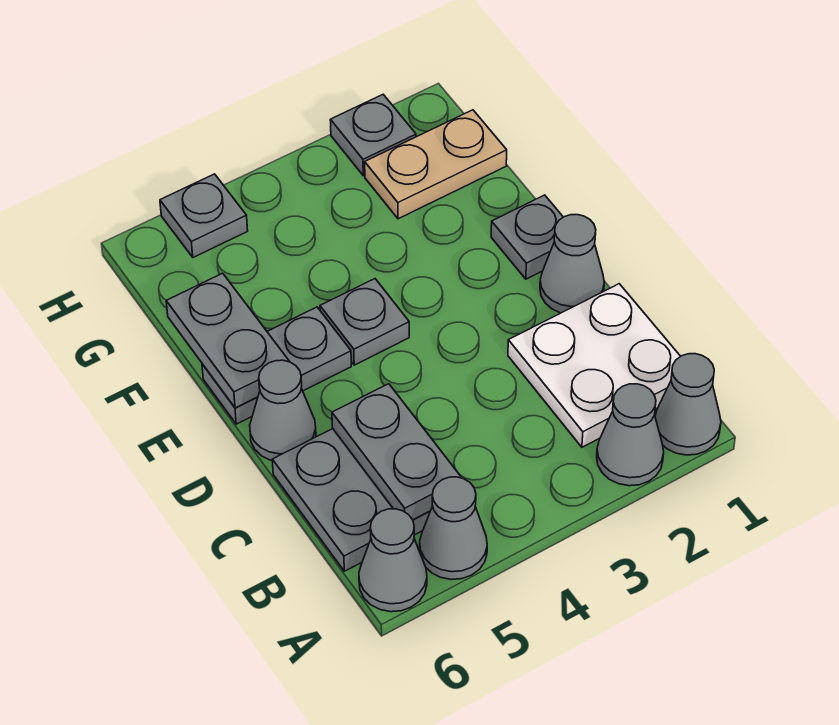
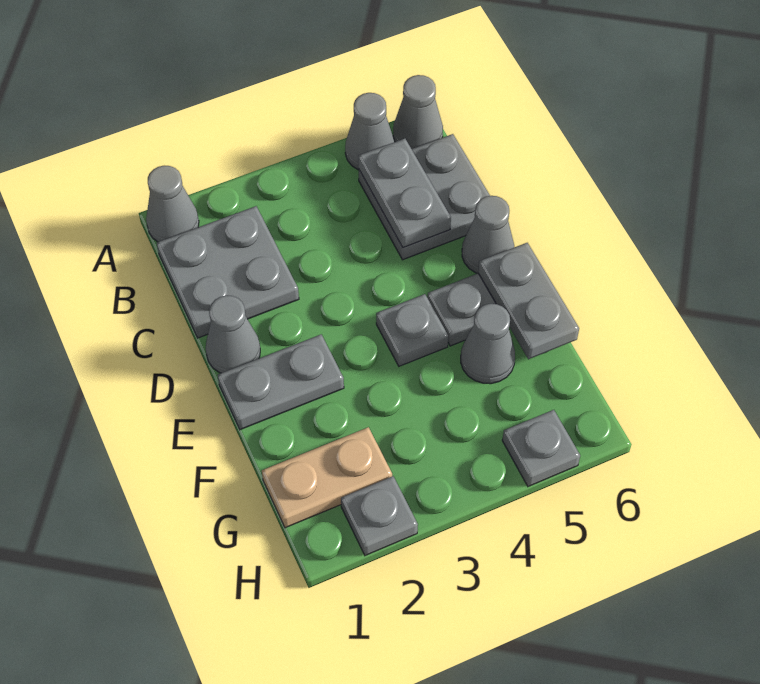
grey cone A2 level 1 -> grey cone F5 level 1
white plate B1:C2 level 1 -> grey plate B1:C2 level 1
grey plate E1 level 1 -> grey plate E1:E2 level 1

